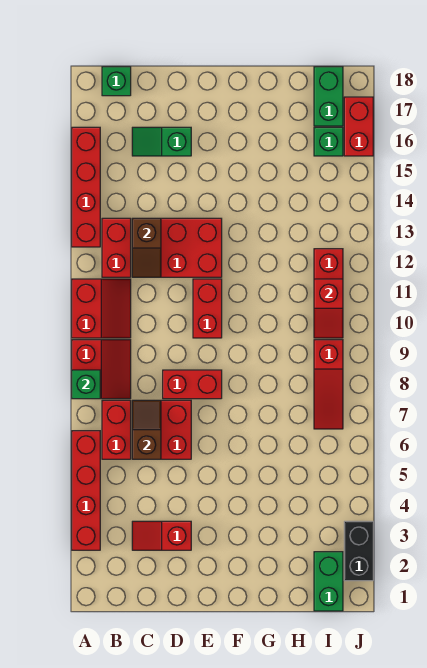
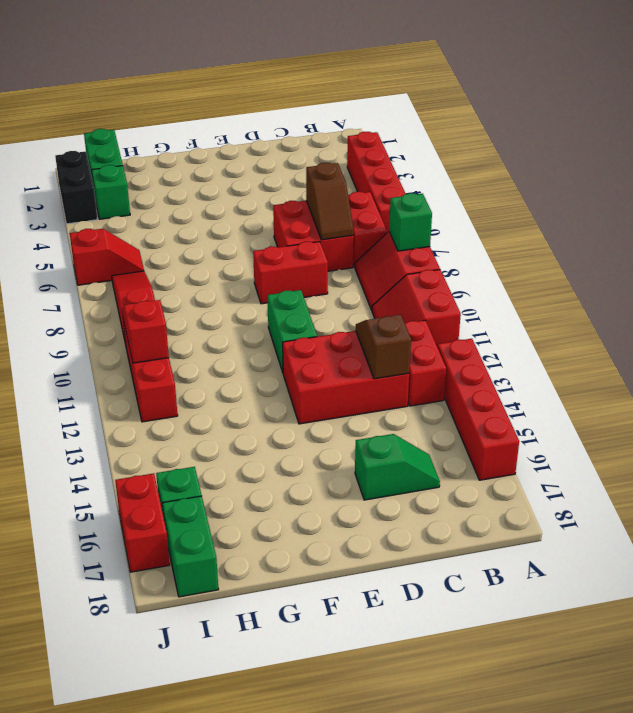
green brick B18 level 1 -> green brick I3 level 1
red slope C3:D3 level 1 top D -> red slope I6:J6 level 1 top J
red brick E10:E11 level 1 -> green brick E10:E11 level 1

